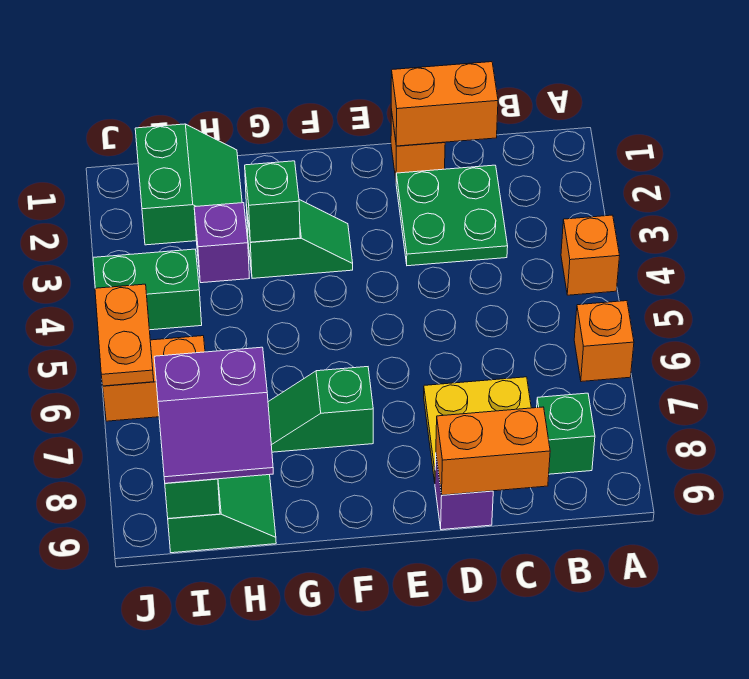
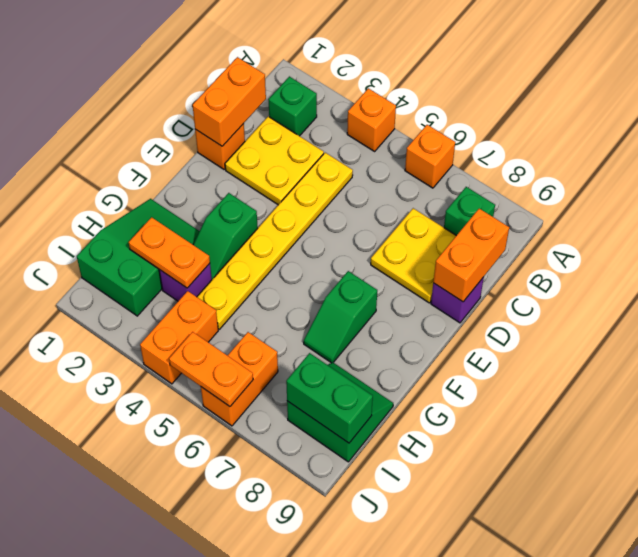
green plate C2:D3 level 1 -> yellow plate C2:D3 level 1
none -> yellow plate C4:H4 level 1
green slope F3:G3 level 1 top G -> green slope F3:G3 level 1 top F
green brick G3 level 2 -> green brick B2 level 1
green slope H1:I2 level 1 top I -> green slope G1:I2 level 1 top I
none -> orange plate H2:H3 level 2
purple slope H8:I9 level 3 top 8 -> none
green brick I4:J4 level 1 -> orange brick I4:J4 level 1

